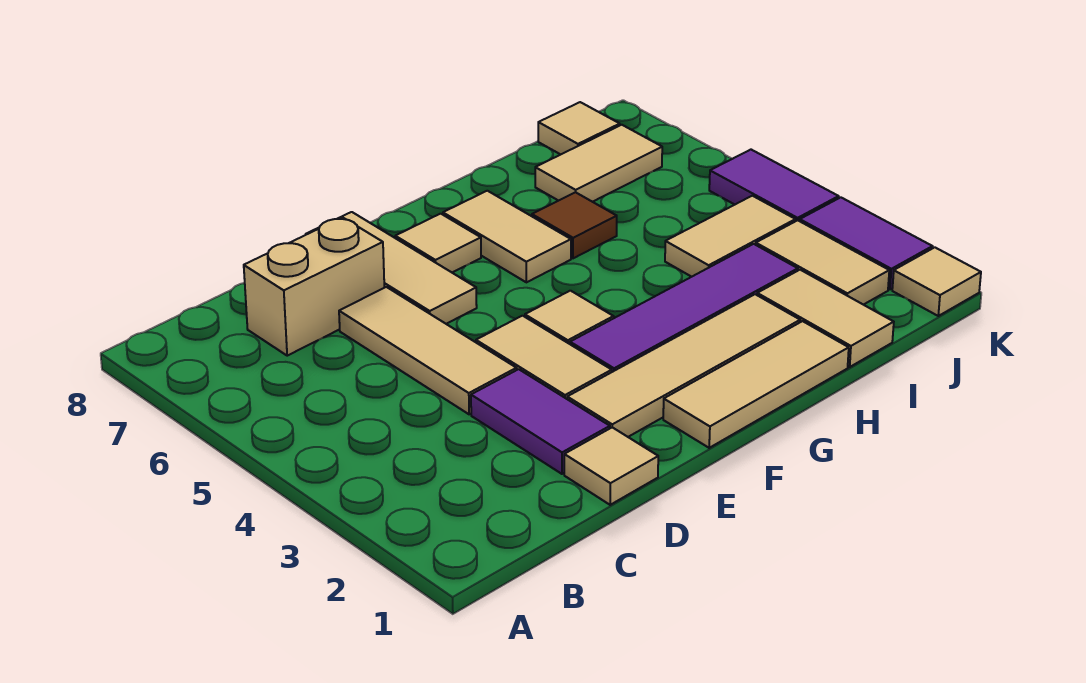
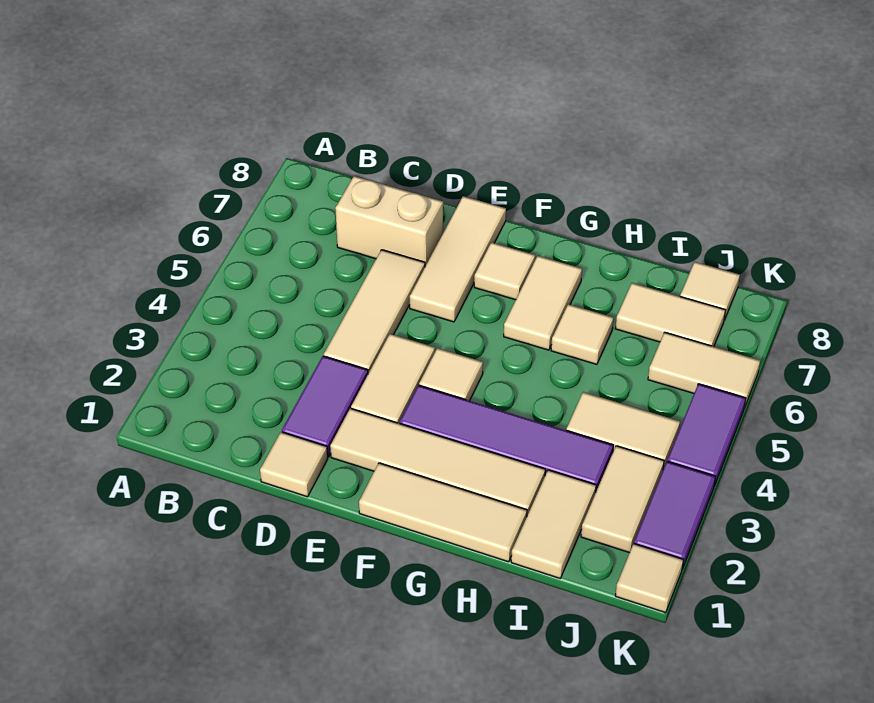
brown tile H6 level 1 -> tan tile H6 level 1
none -> tan tile J6:K6 level 1

